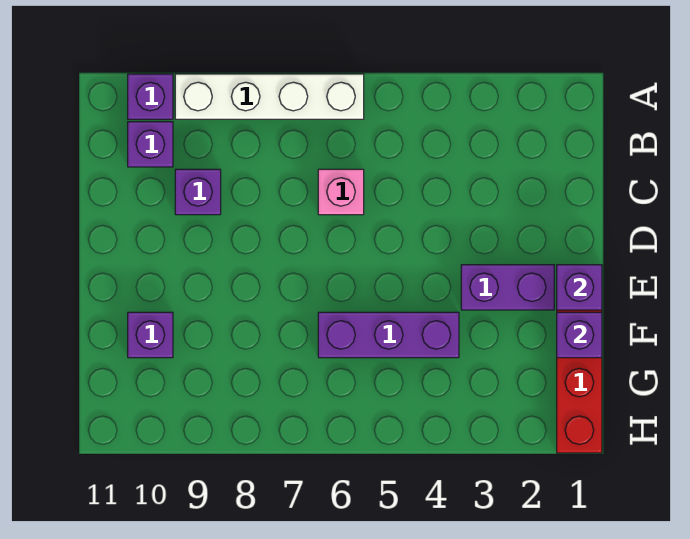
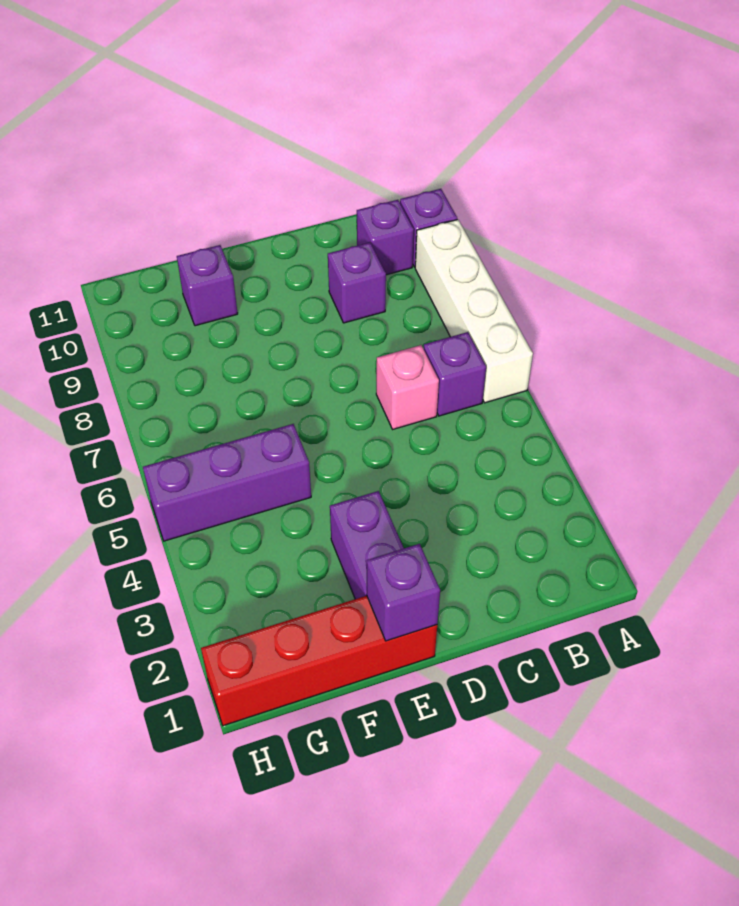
purple brick F1 level 2 -> purple brick B6 level 1
purple brick F4:F6 level 1 -> purple brick F5:H5 level 1

